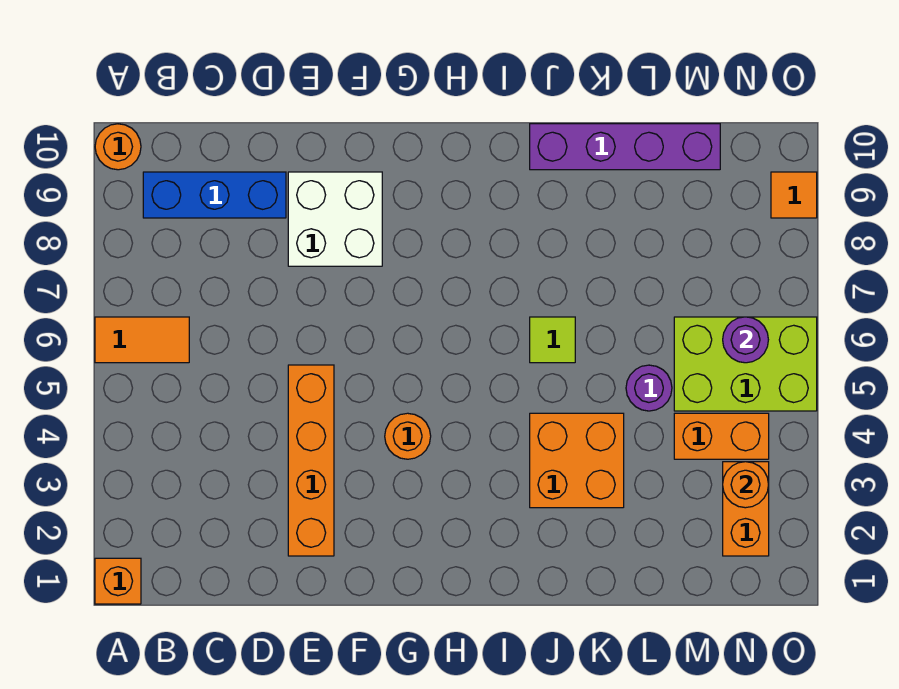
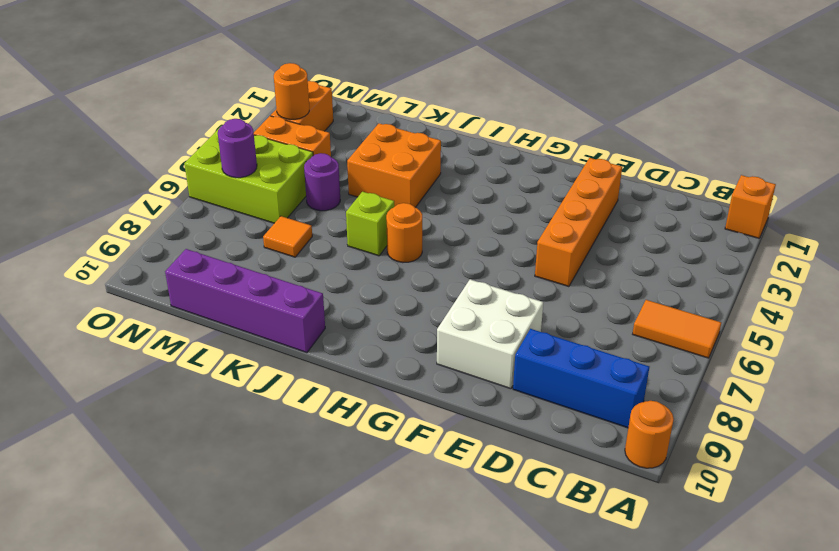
orange round brick G4 level 1 -> orange round brick I6 level 1
lime tile J6 level 1 -> lime brick J6 level 1
orange tile O9 level 1 -> orange tile L7 level 1

